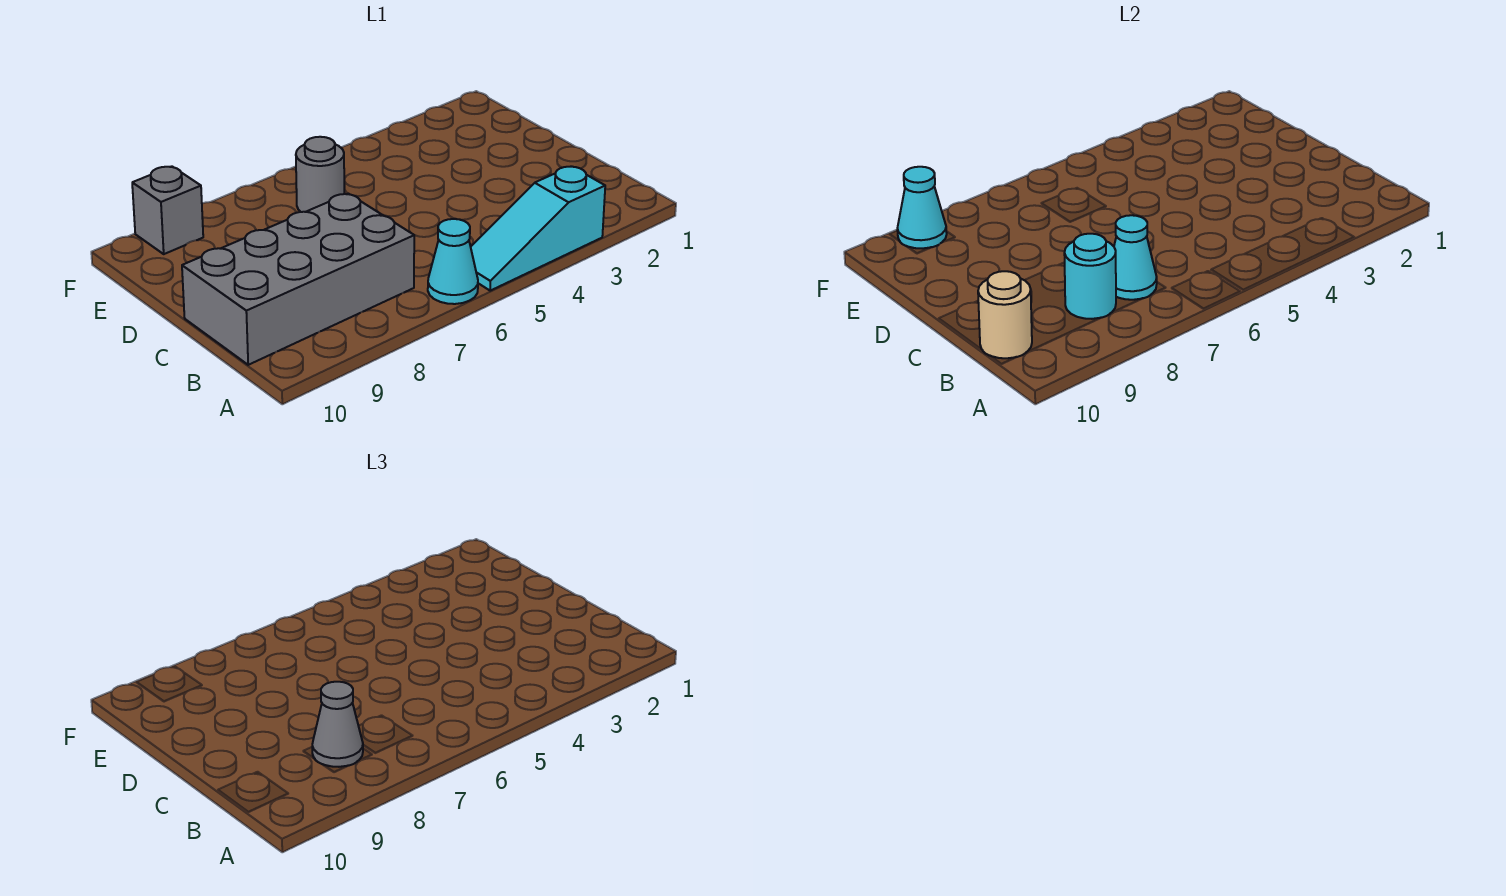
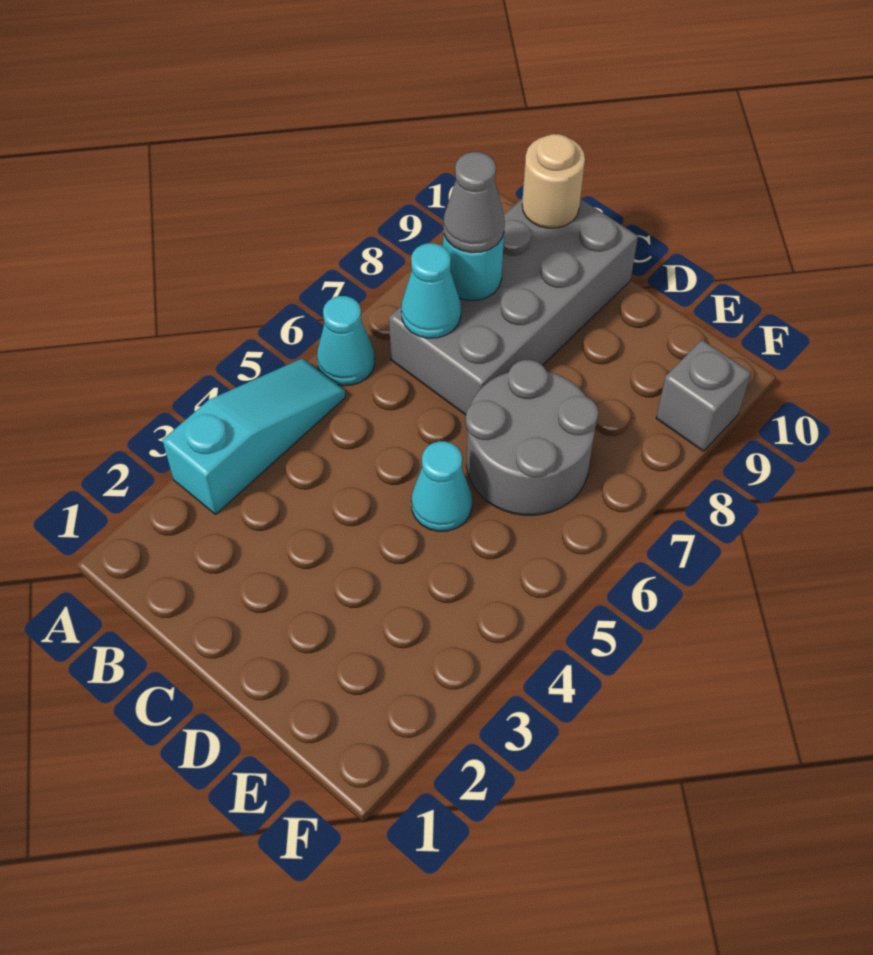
grey round brick E6 level 1 -> grey round brick D6:E7 level 1
cyan cone F9 level 2 -> cyan cone D5 level 1

